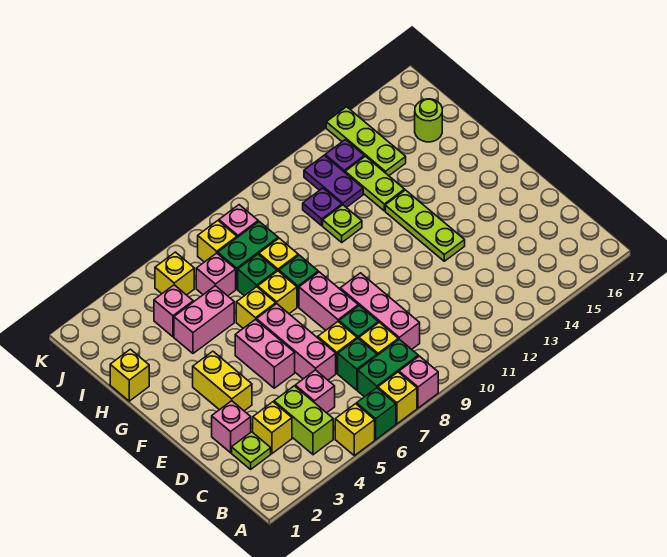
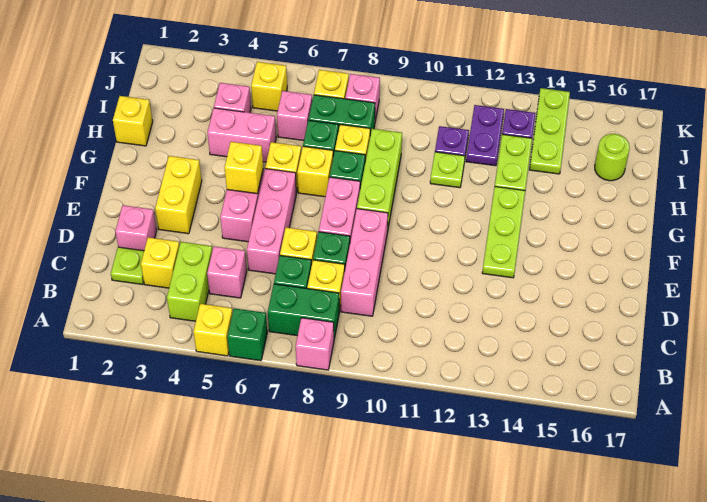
yellow brick A7 level 1 -> yellow brick F5 level 2
none -> lime brick F9:H9 level 1

